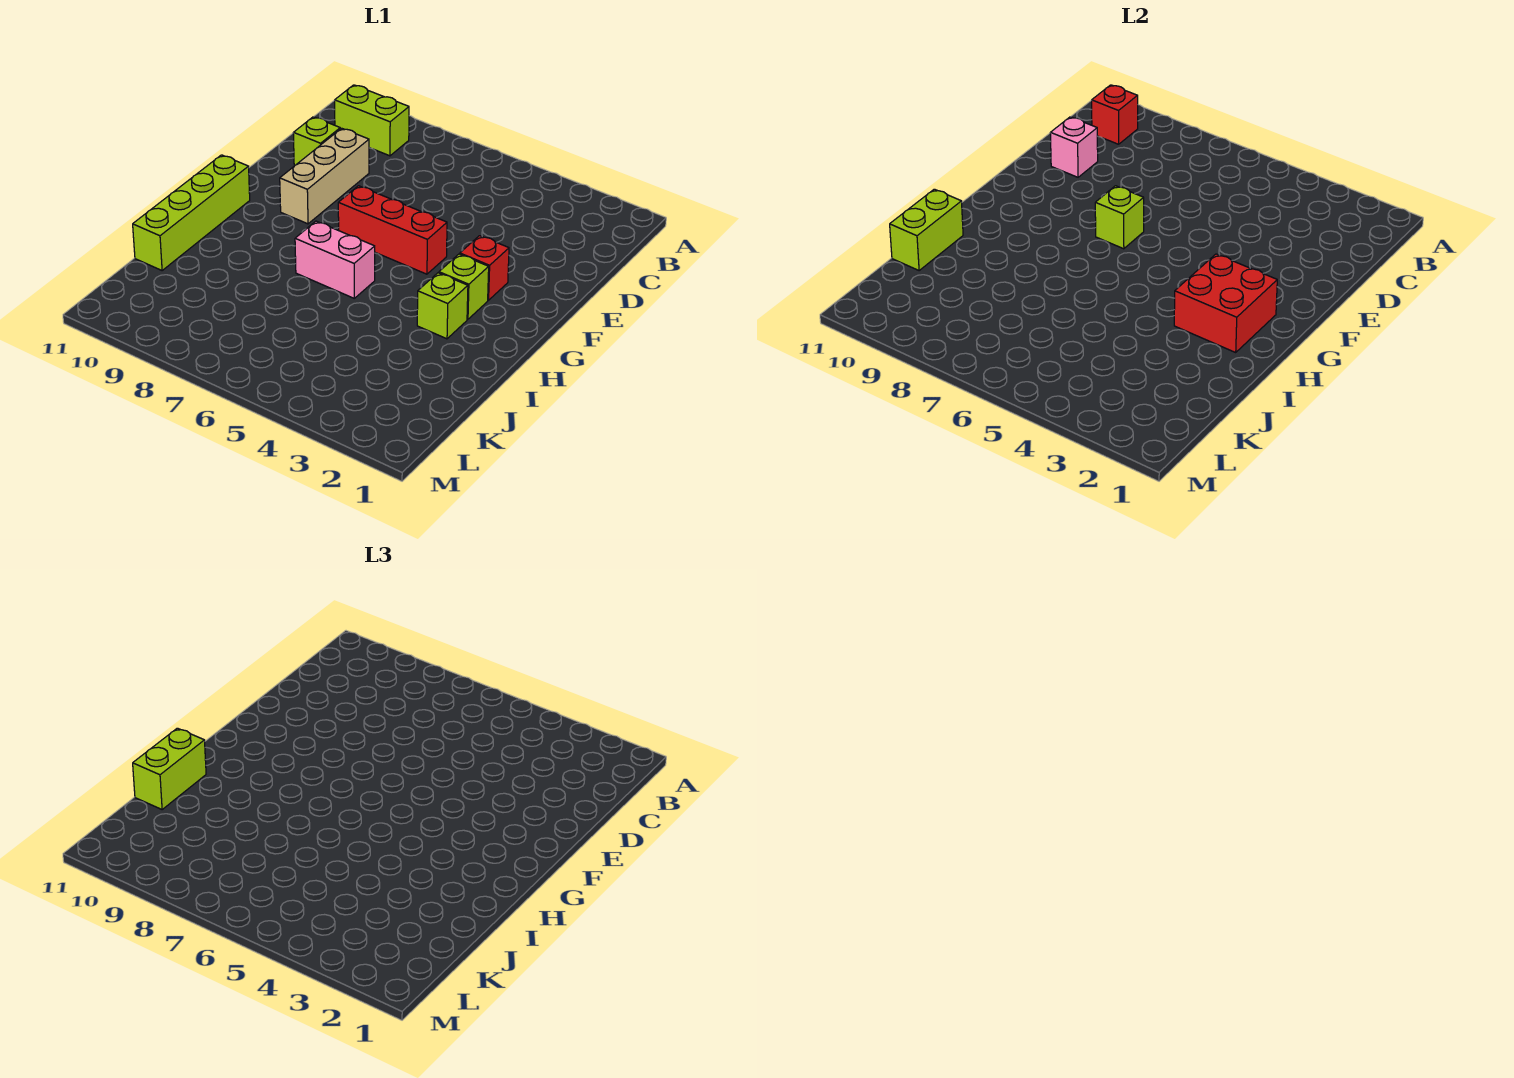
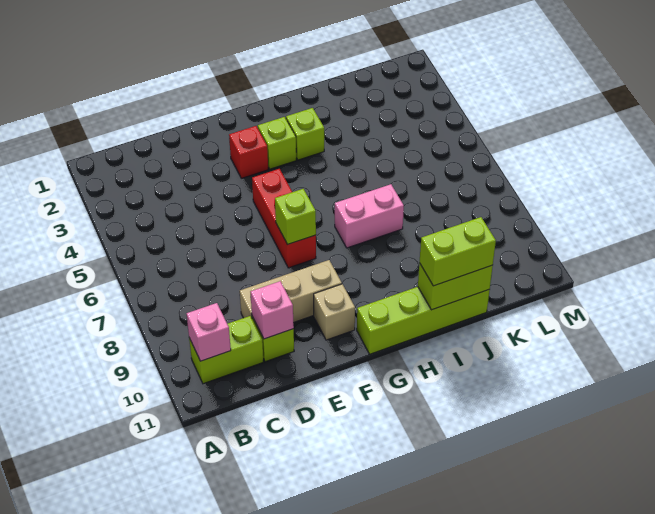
lime brick B9:B10 level 1 -> lime brick B10:C10 level 1
red brick B10 level 2 -> pink brick B10 level 2
none -> tan brick F10 level 1
red brick G2:H3 level 2 -> none
pink brick H6:H7 level 1 -> pink brick H7:I7 level 1

